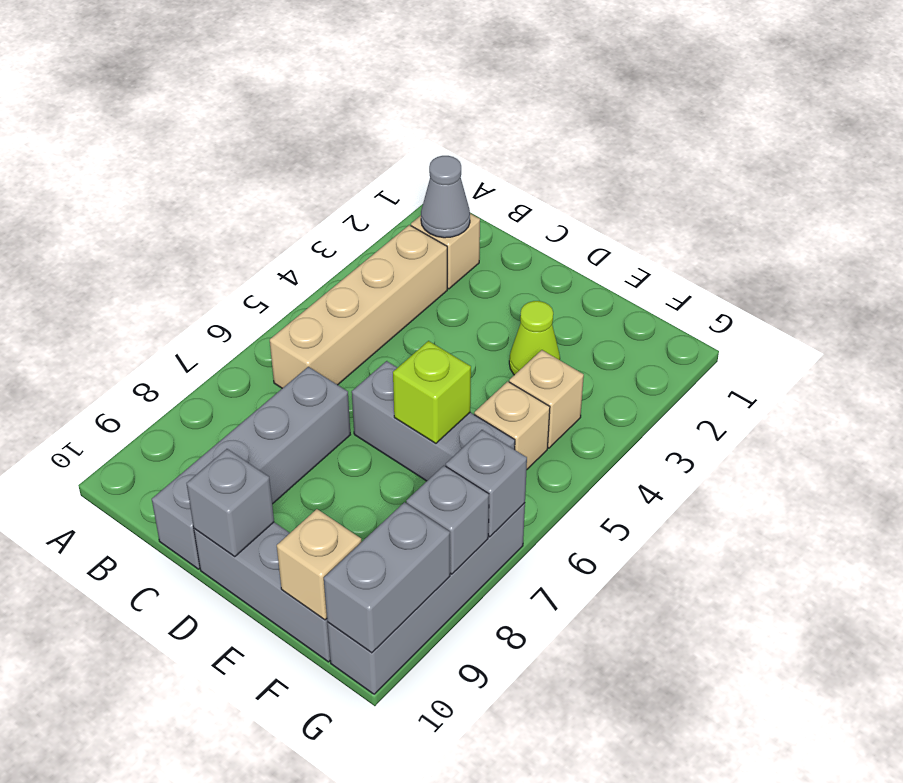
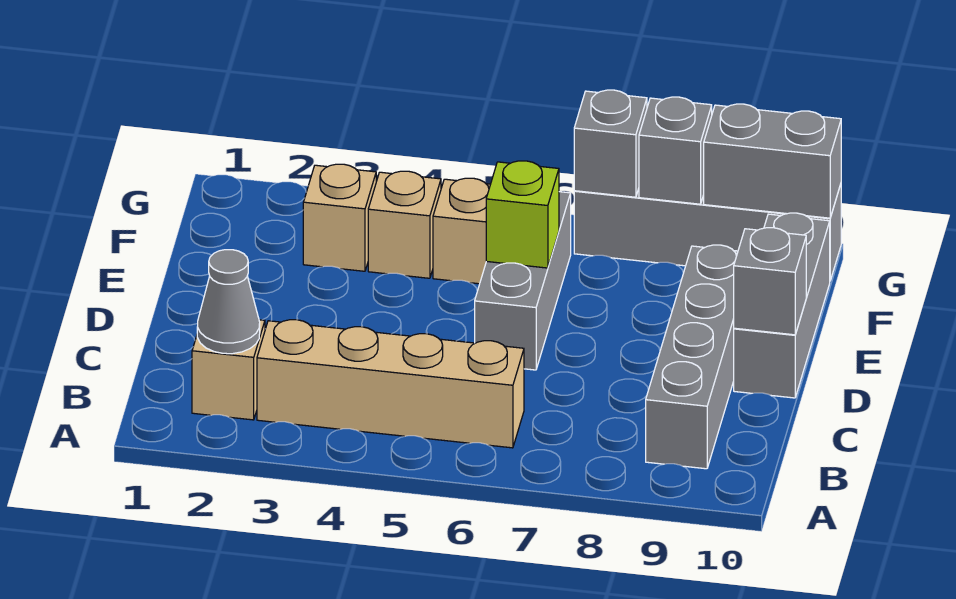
grey brick C7:C10 level 1 -> grey brick B9:E9 level 1
lime cone E3 level 1 -> none
tan brick F10 level 2 -> tan brick F3 level 1

